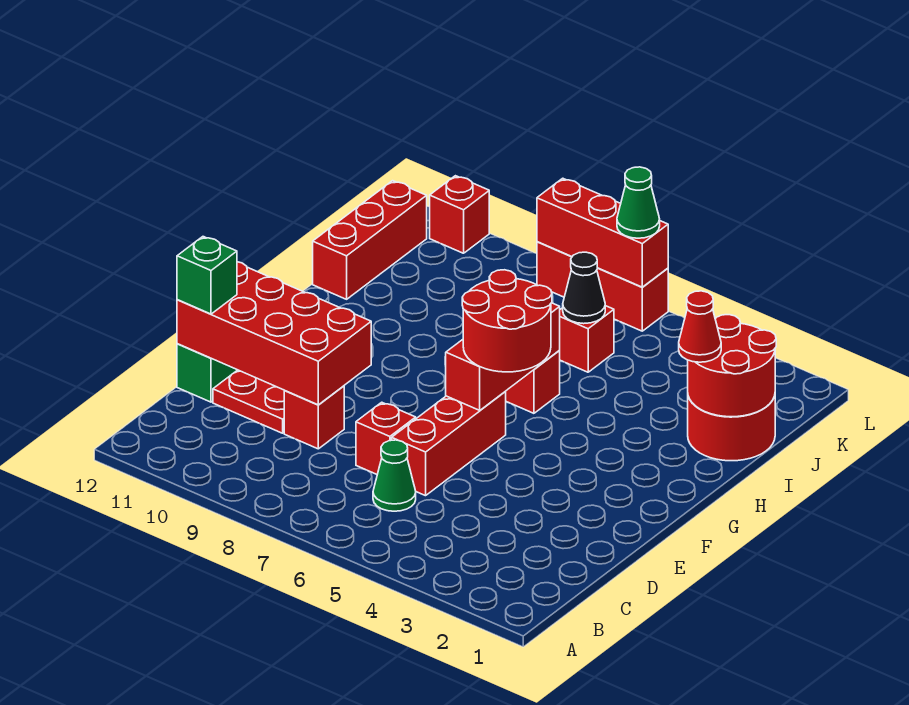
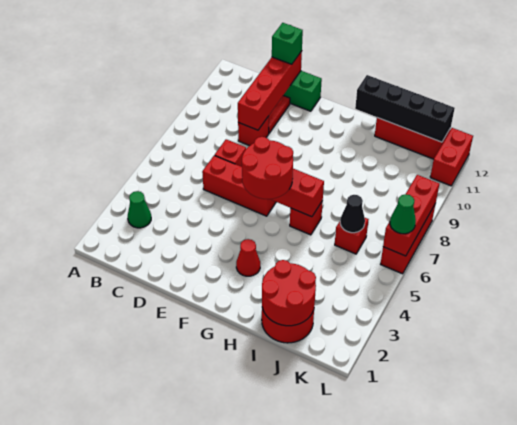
green cone C6 level 1 -> green cone B3 level 1
red brick D9:E12 level 2 -> red brick D9:D12 level 2
none -> black brick H12:K12 level 2
red cone I2 level 3 -> red cone G3 level 1
red brick L11 level 1 -> red brick L11:L12 level 1

